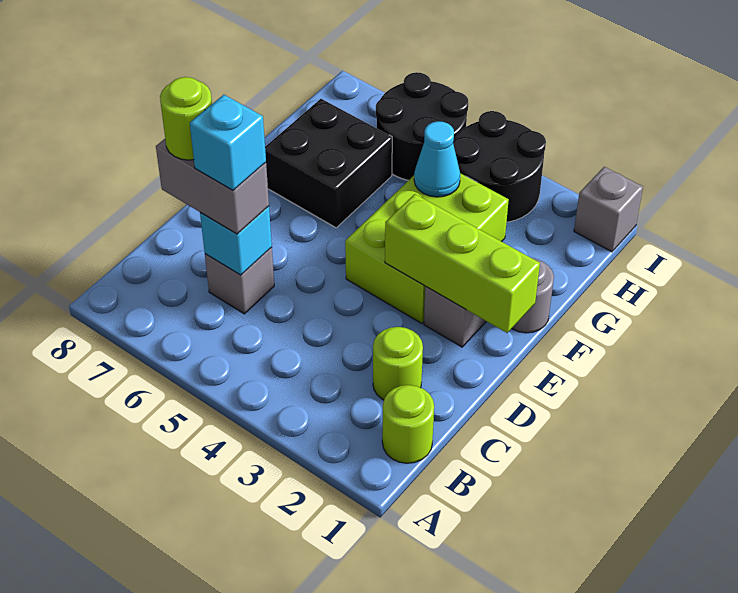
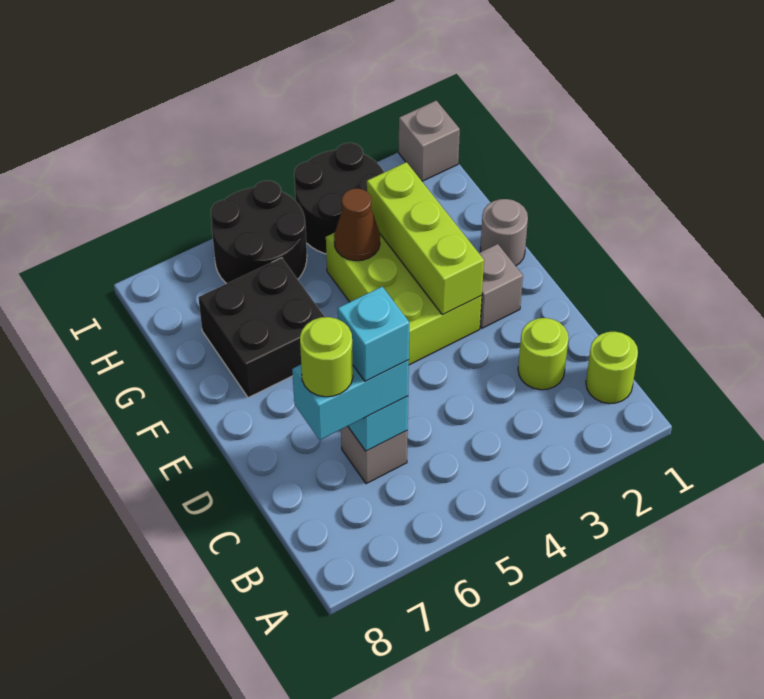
grey brick C6:C7 level 3 -> cyan brick C6:C7 level 3
lime brick E1:E3 level 2 -> lime brick E3:G3 level 2
cyan cone G4 level 2 -> brown cone G4 level 2

